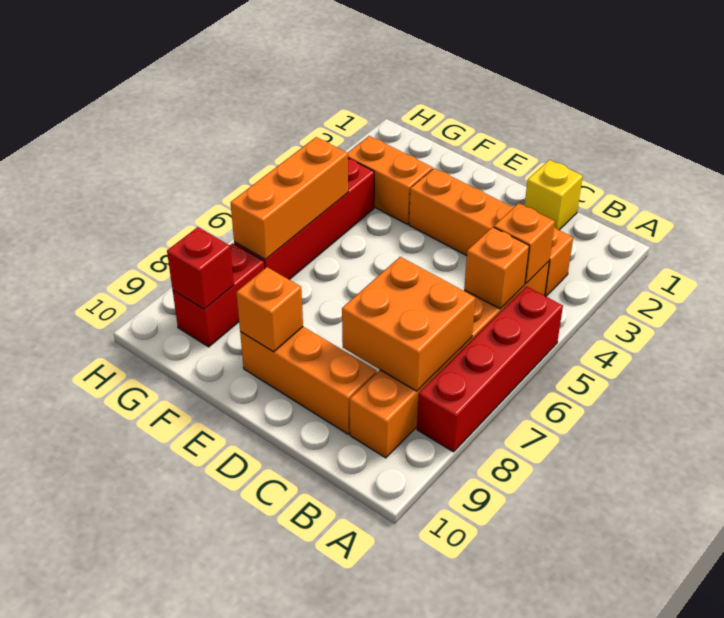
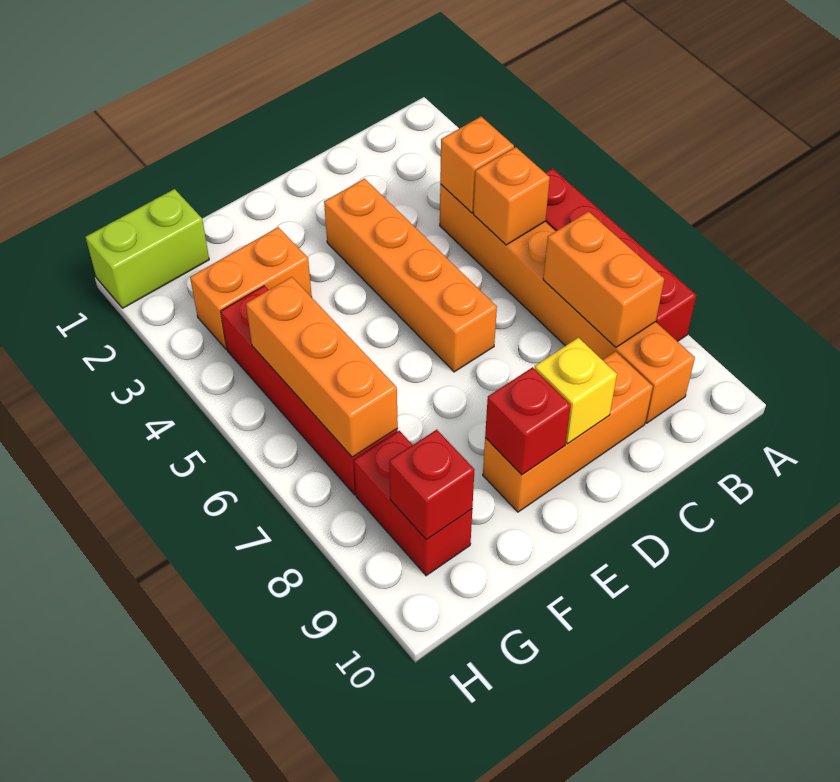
orange brick B3:E3 level 1 -> orange brick D3:D6 level 1
orange brick B7:C8 level 2 -> orange brick B7:B8 level 2
yellow brick C1 level 1 -> yellow brick D9 level 2
orange brick E9 level 2 -> red brick E9 level 2
none -> lime brick G1:H1 level 1

